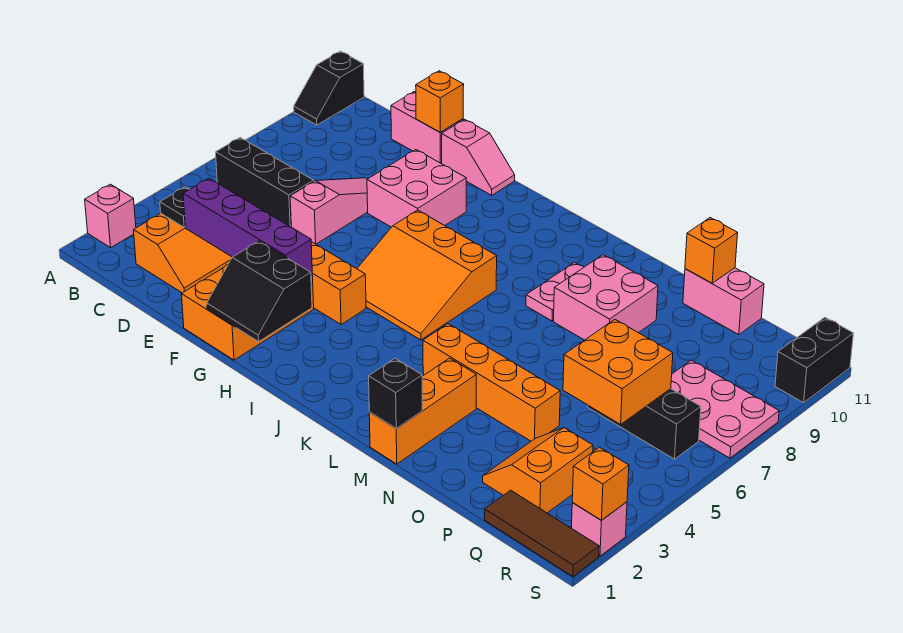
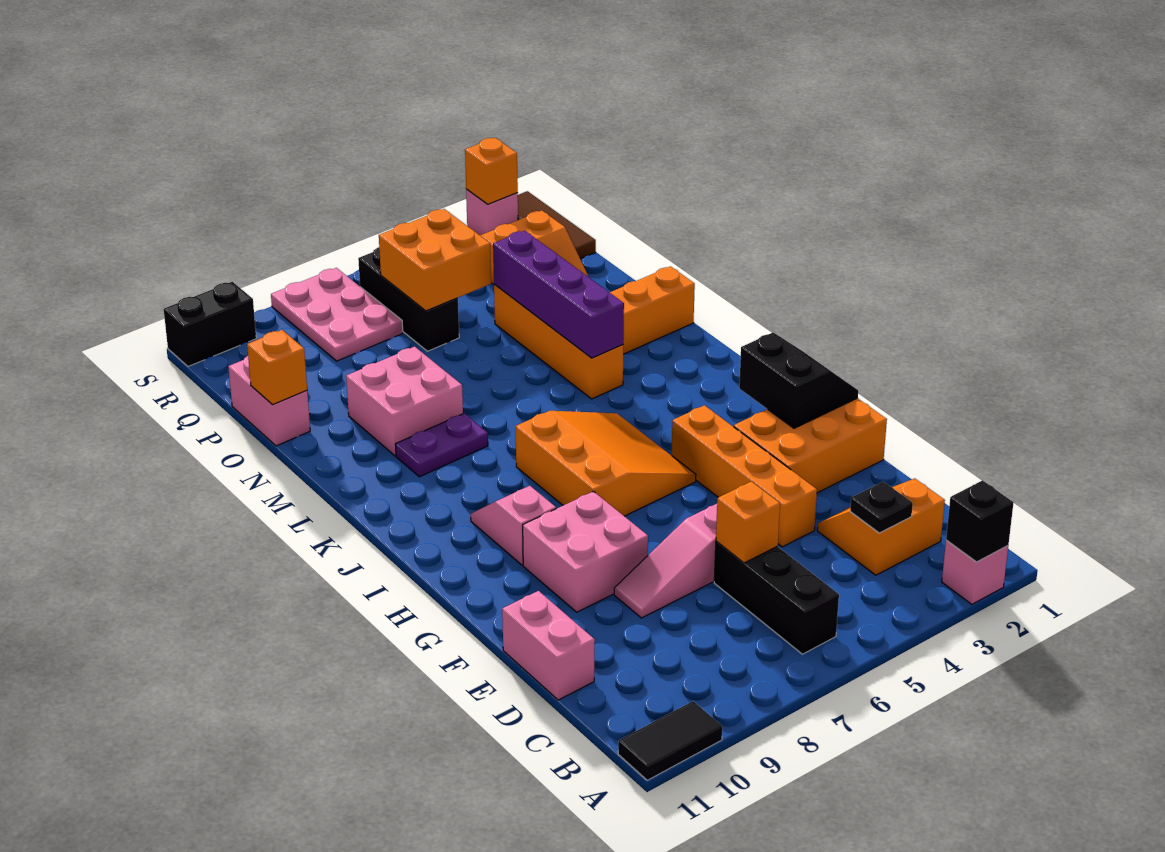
black slope A10:A11 level 1 top 11 -> black tile A10:A11 level 1
purple brick D3:G3 level 2 -> purple brick L4:O4 level 2
orange brick E11 level 2 -> orange brick D6 level 2
pink slope F11:G11 level 1 top F -> pink slope H9:I9 level 1 top H
pink plate L8:L9 level 1 -> purple plate L8:L9 level 1
black brick M1 level 2 -> black brick A2 level 2

